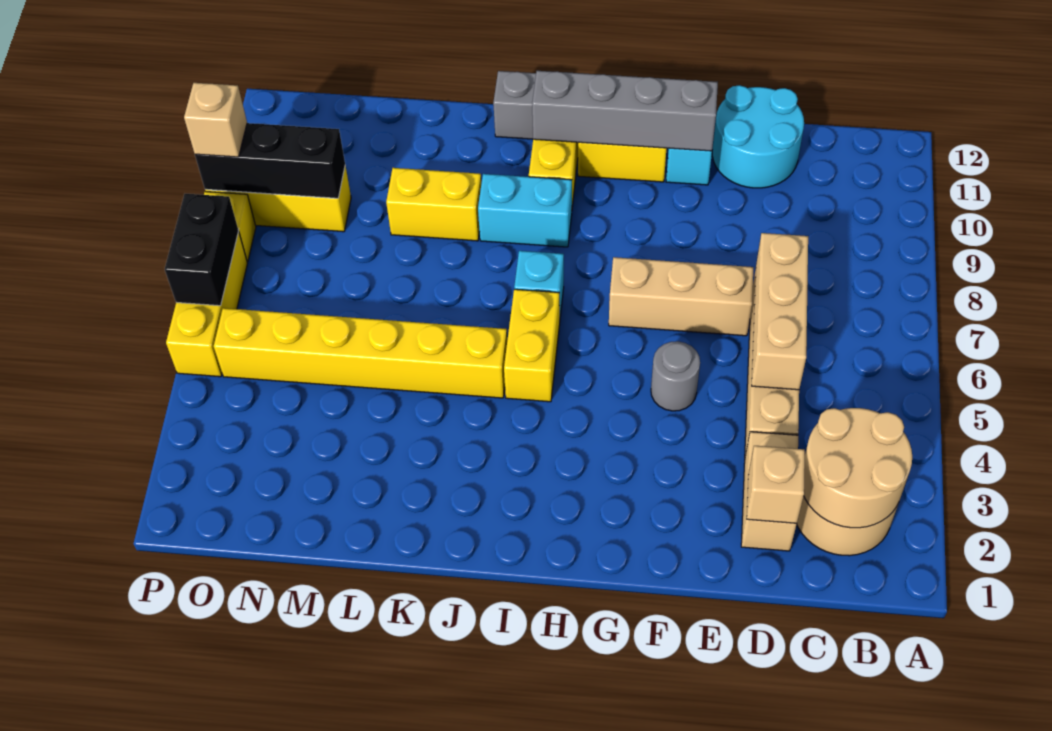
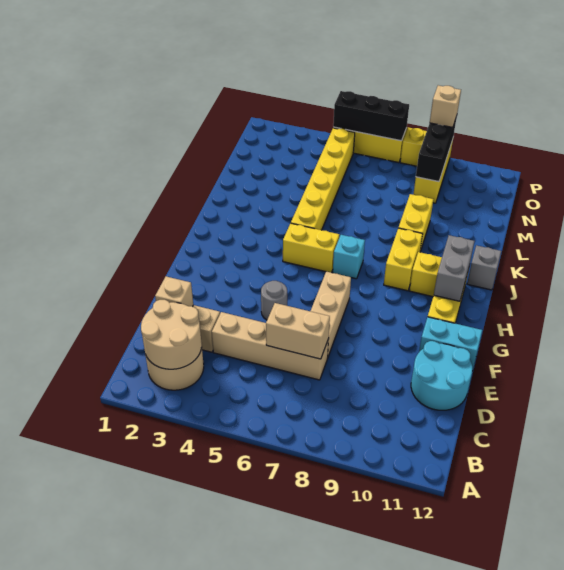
tan brick D5:D7 level 2 -> tan brick D6:D7 level 2
grey brick F11:I11 level 2 -> grey brick H11:I11 level 2
cyan brick I9:J9 level 1 -> yellow brick I9:J9 level 1
black brick P6:P7 level 2 -> black brick P5:P7 level 2

